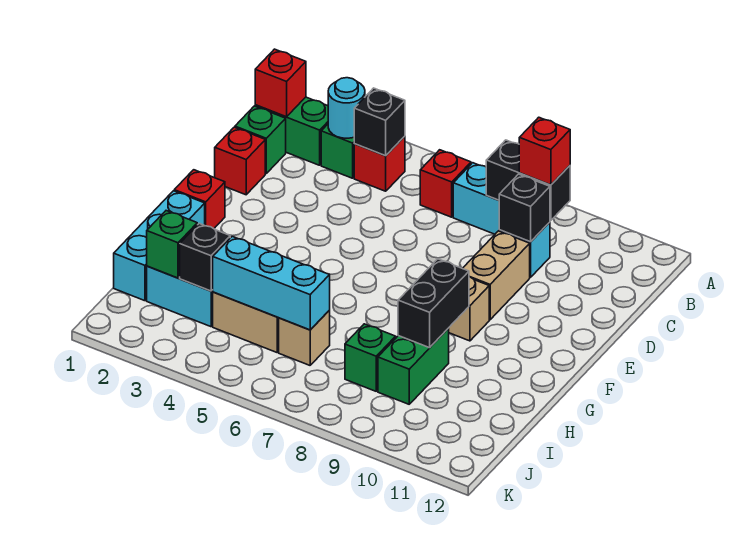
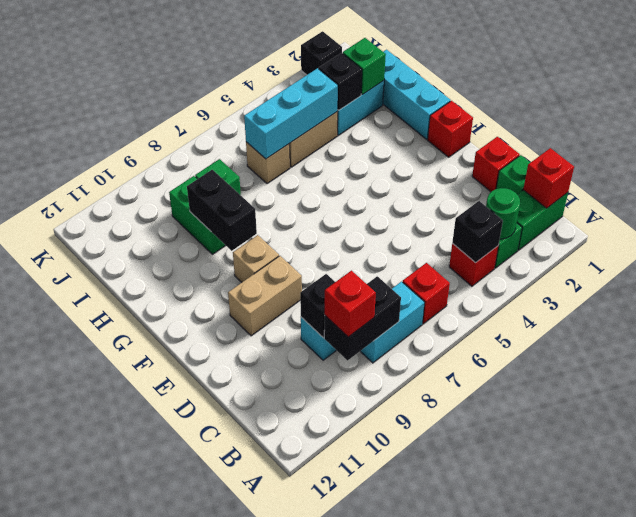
cyan round brick B3 level 2 -> green round brick B3 level 2
tan brick D9:E9 level 1 -> tan brick E9:E10 level 1
none -> black brick K2 level 1

